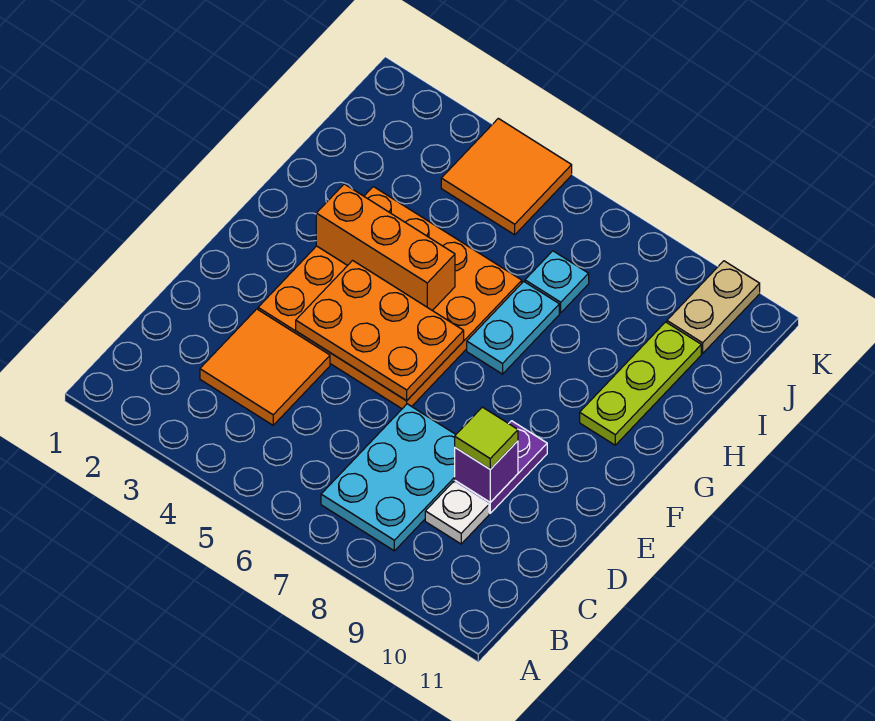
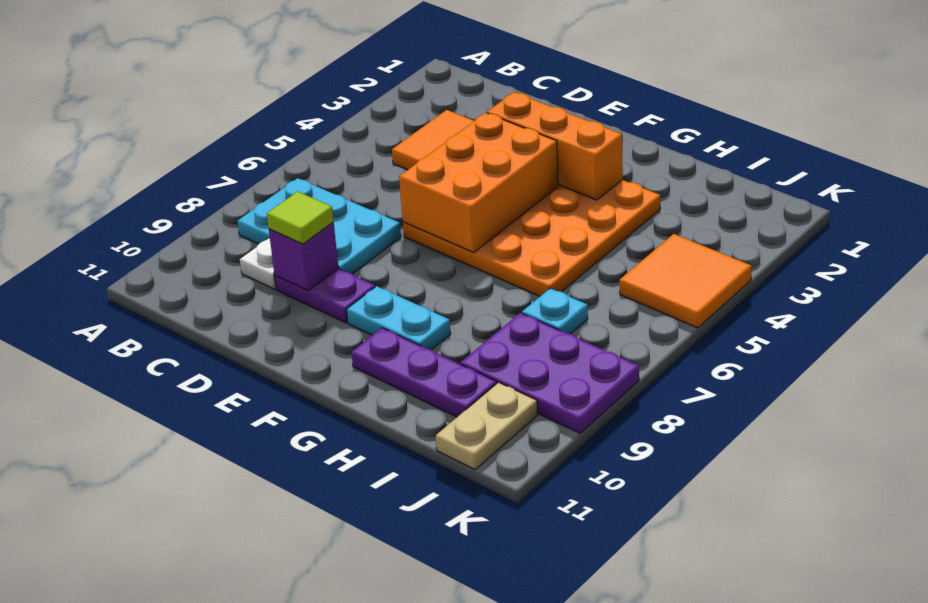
orange plate E4:F6 level 2 -> orange brick E4:F6 level 2
orange brick G3:G5 level 2 -> orange brick E3:G3 level 2
cyan plate G7:H7 level 1 -> cyan plate F9:G9 level 1
lime plate G10:I10 level 1 -> purple plate G10:I10 level 1
none -> purple plate I8:K9 level 1
tan plate J10:K10 level 1 -> tan plate J10:J11 level 1

